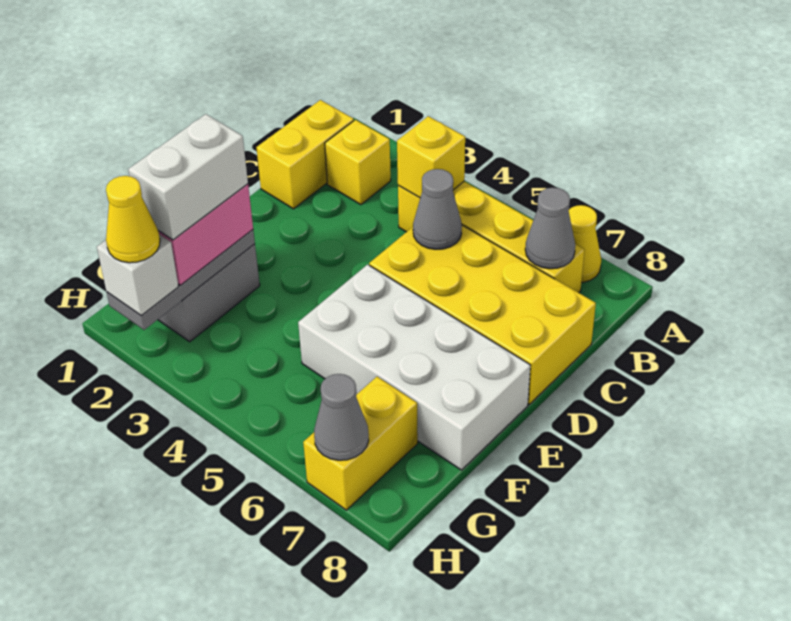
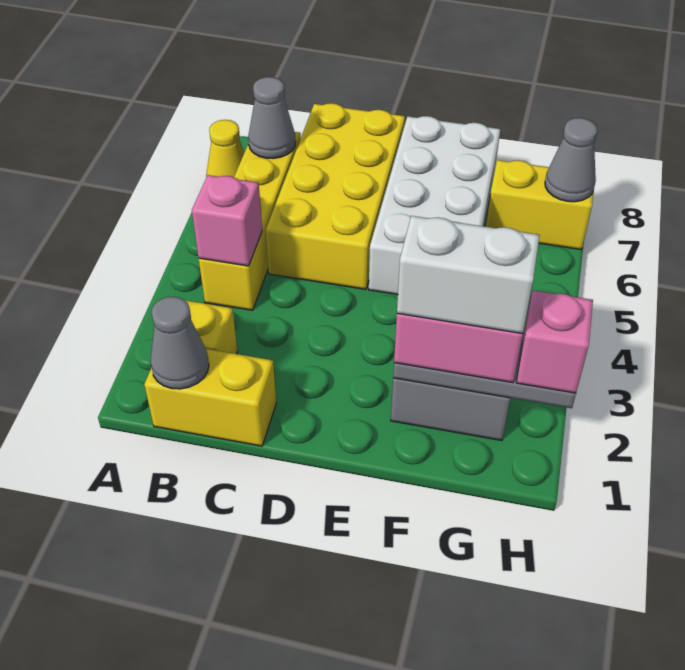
yellow brick B4 level 2 -> pink brick B4 level 2
grey cone C5 level 2 -> grey cone B1 level 2
white brick H2 level 3 -> pink brick H2 level 3
yellow cone H2 level 4 -> none

